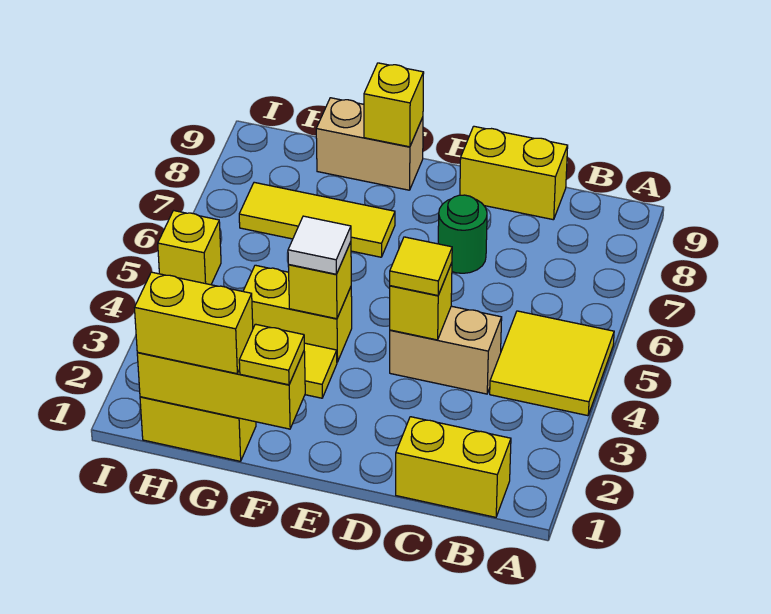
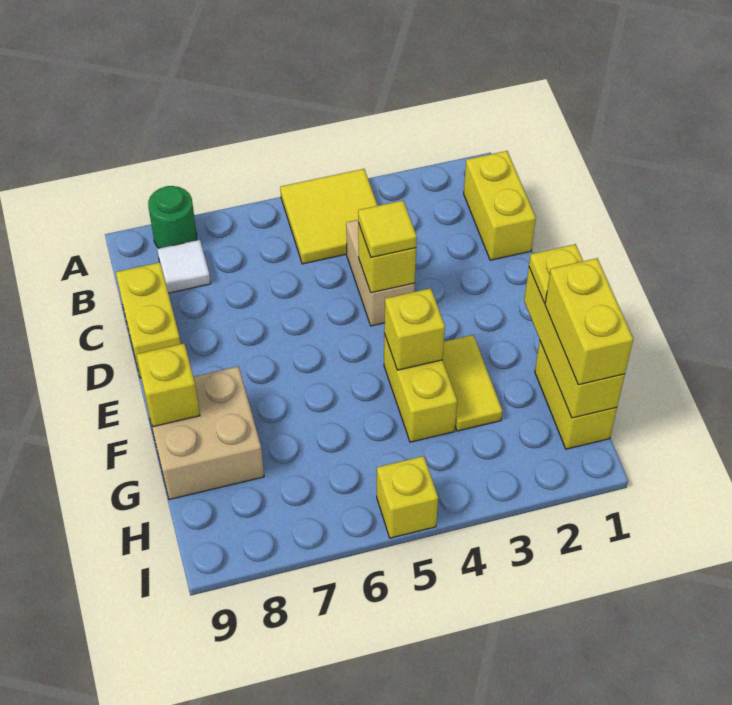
green round brick D7 level 1 -> green round brick A8 level 1
white tile F4 level 3 -> white tile B8 level 1
yellow tile F7:H7 level 1 -> none
tan brick F9:G9 level 1 -> tan brick F8:G9 level 1

